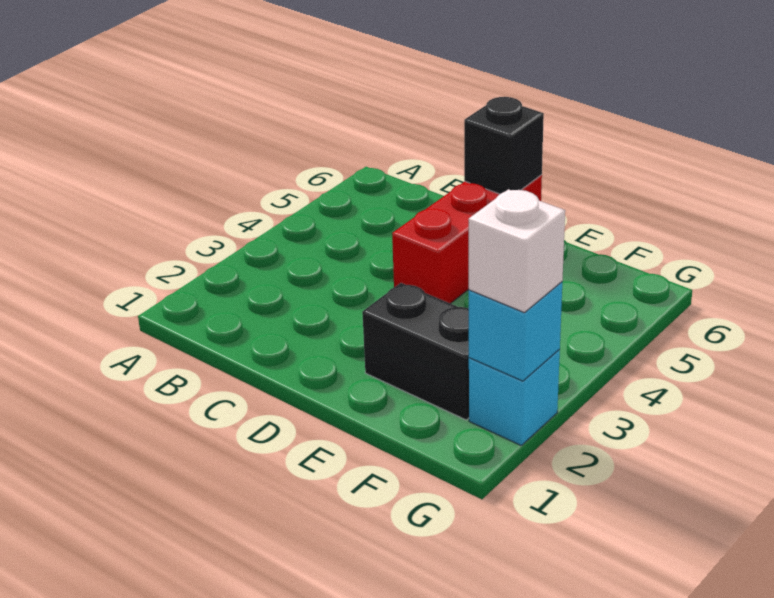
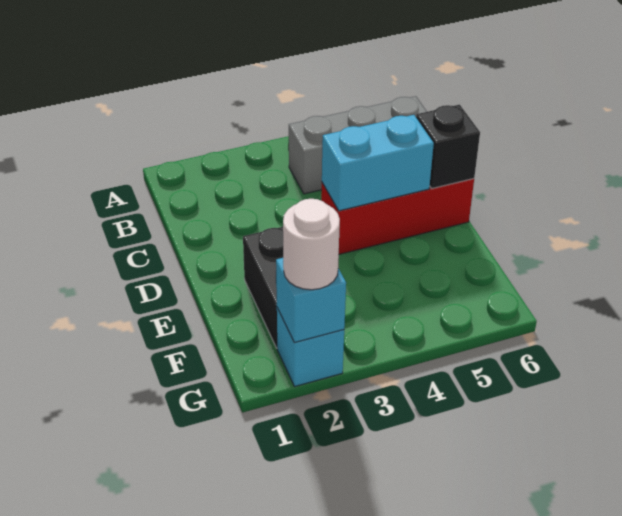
none -> grey brick B4:B6 level 1
none -> cyan brick D4:D5 level 2
white brick G2 level 3 -> white round brick G2 level 3

